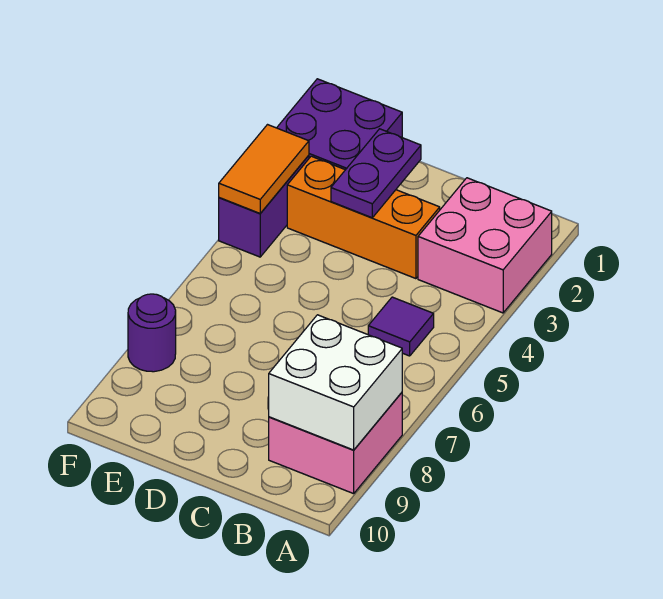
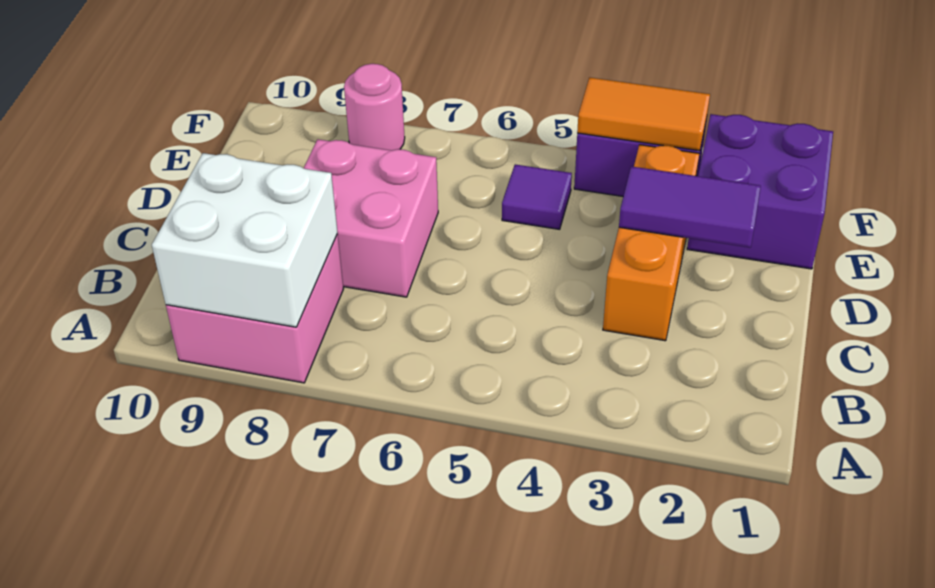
pink brick A2:B3 level 1 -> pink brick C7:D8 level 1
purple tile B5 level 1 -> purple tile E5 level 1
purple plate D2:D3 level 2 -> purple tile D2:D3 level 2
purple round brick F8 level 1 -> pink round brick F8 level 1

